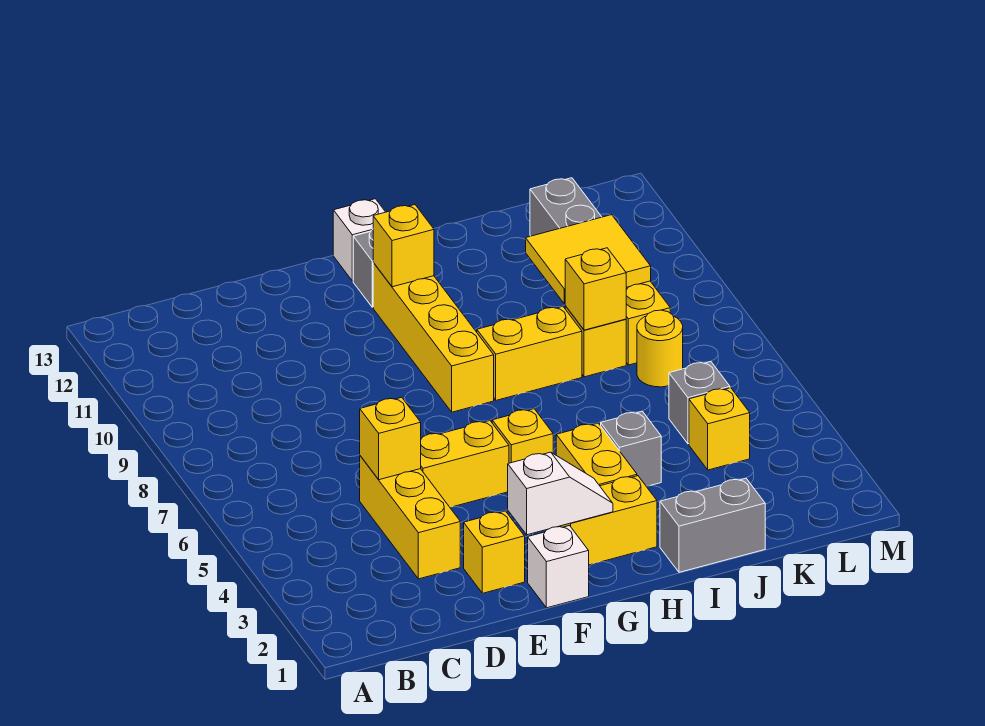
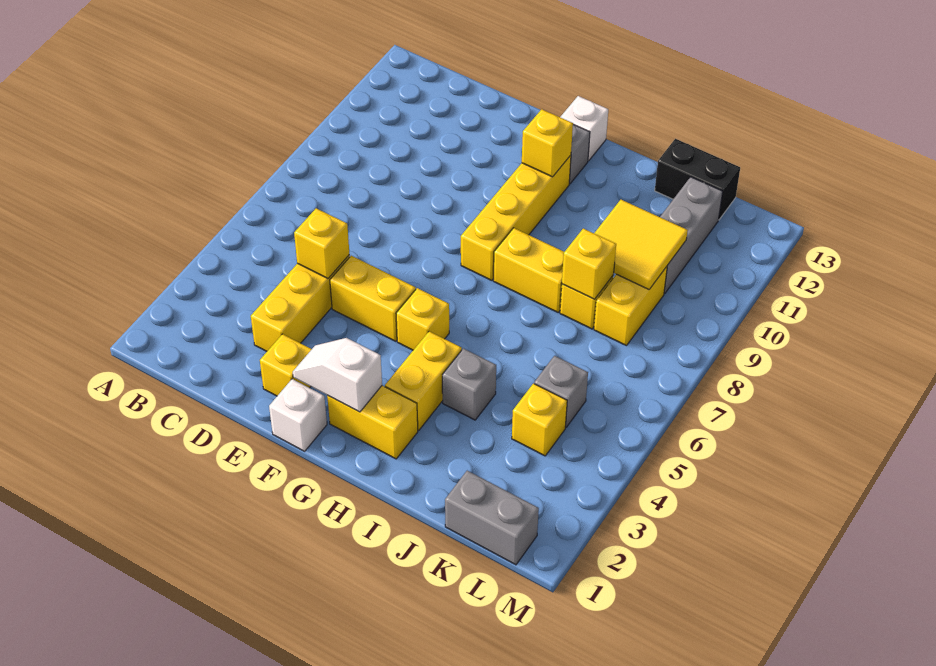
white slope F2:G2 level 2 top F -> white slope F2:G2 level 2 top G
grey brick I1:J1 level 1 -> grey brick K1:L1 level 1
none -> black brick J13:K13 level 1
yellow round brick K7 level 1 -> none

